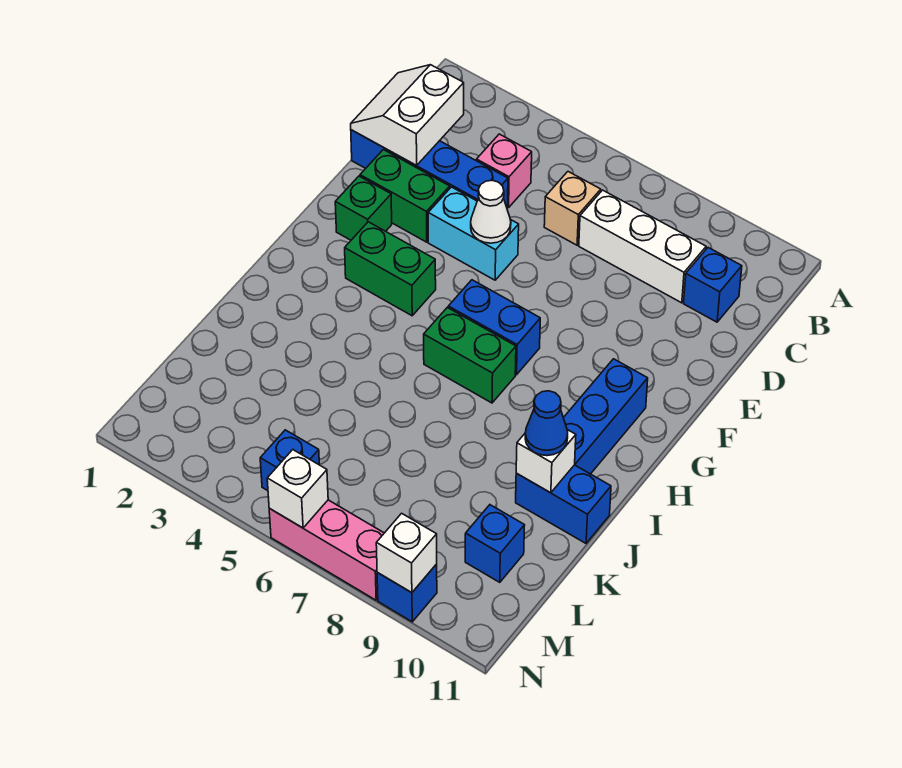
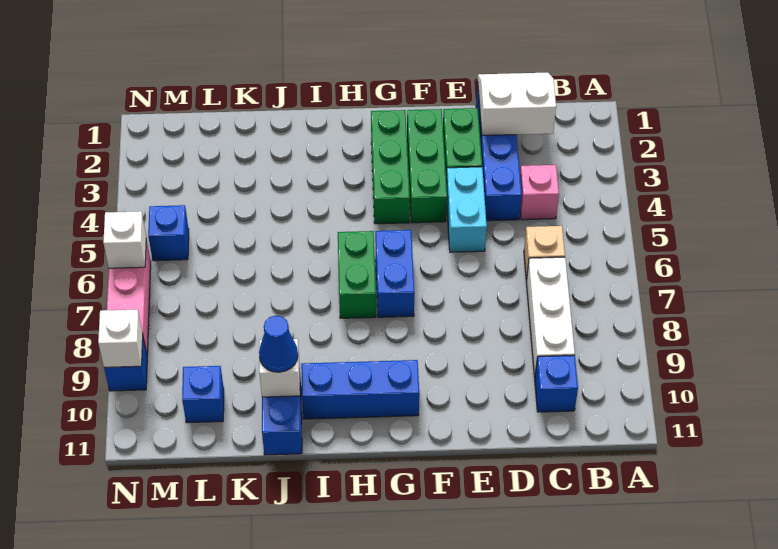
white cone E5 level 2 -> none
green brick F2 level 1 -> green brick F2:F4 level 1
green brick G3:G4 level 1 -> green brick G2:G4 level 1

